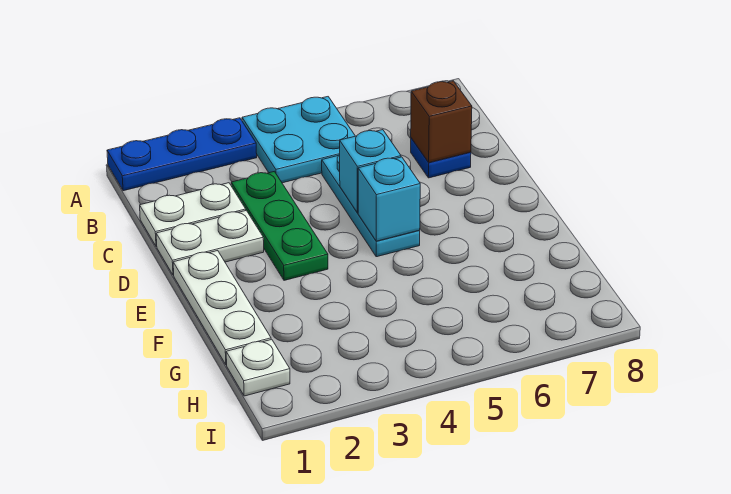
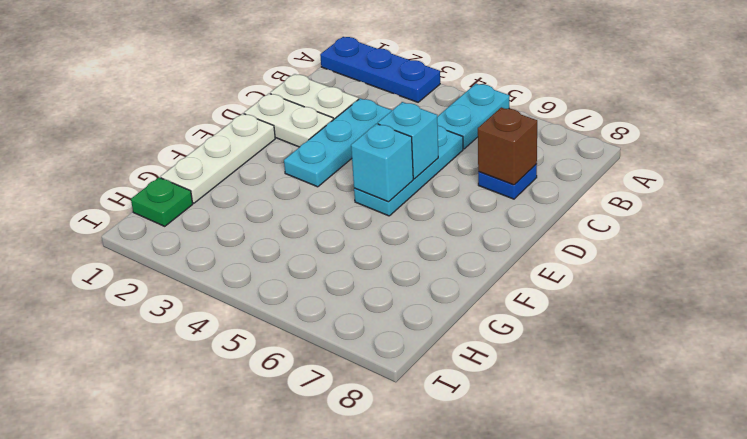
cyan plate A4:B5 level 1 -> cyan plate A5:B5 level 1
green plate C3:E3 level 1 -> cyan plate C3:E3 level 1
white plate H1 level 1 -> green plate H1 level 1

